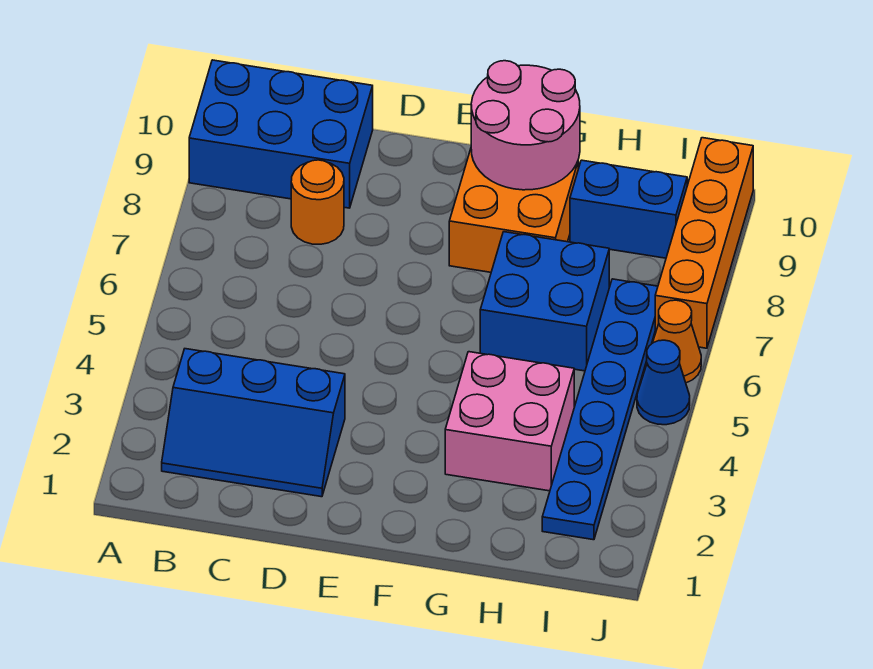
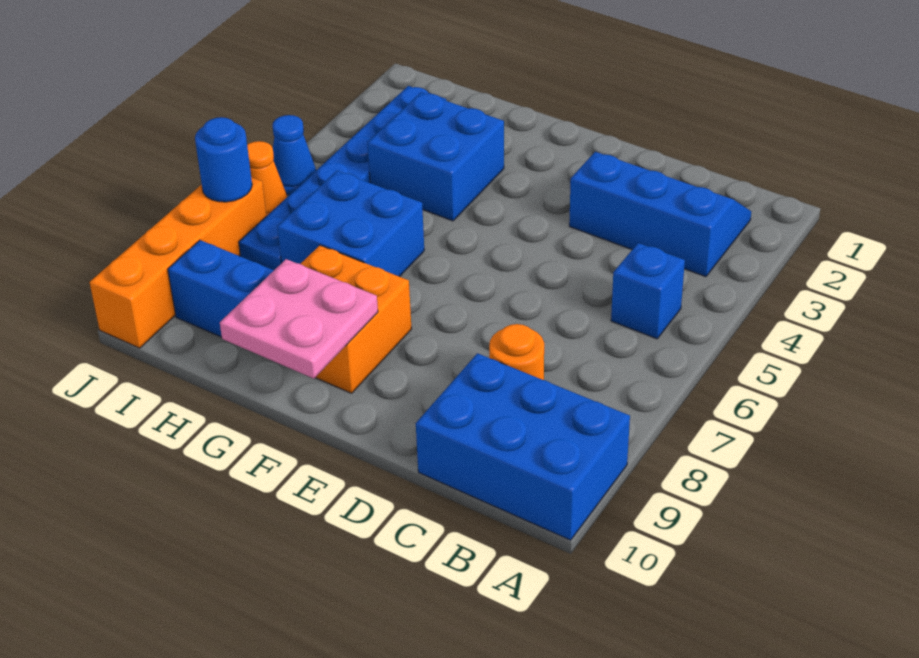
none -> blue brick B5 level 1
pink round brick F9:G10 level 2 -> pink plate F9:G10 level 2
pink brick G3:H4 level 1 -> blue brick G3:H4 level 1
none -> blue round brick J7 level 2

